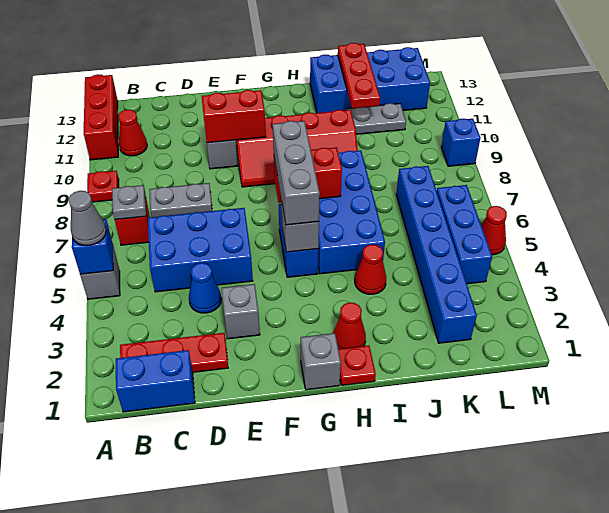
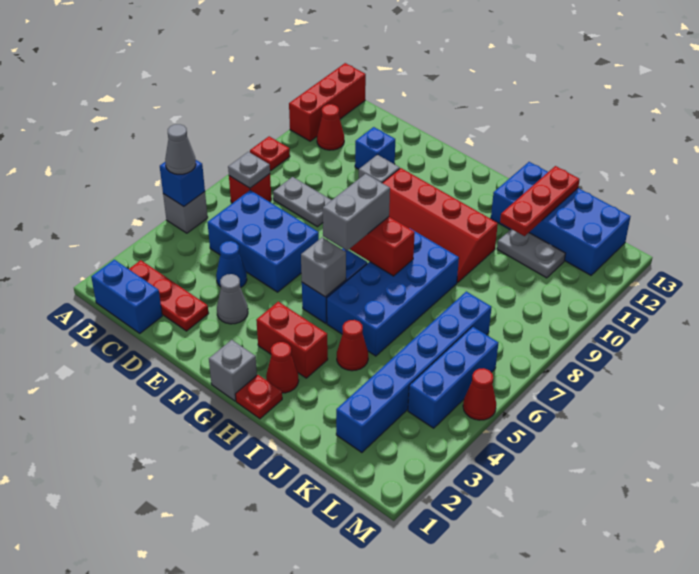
grey brick E3 level 1 -> grey cone E3 level 1
red brick E10:F10 level 2 -> red brick G3:H3 level 1
grey brick G5:G7 level 3 -> grey brick G6:G7 level 3
blue brick M9 level 1 -> blue brick D11 level 1

